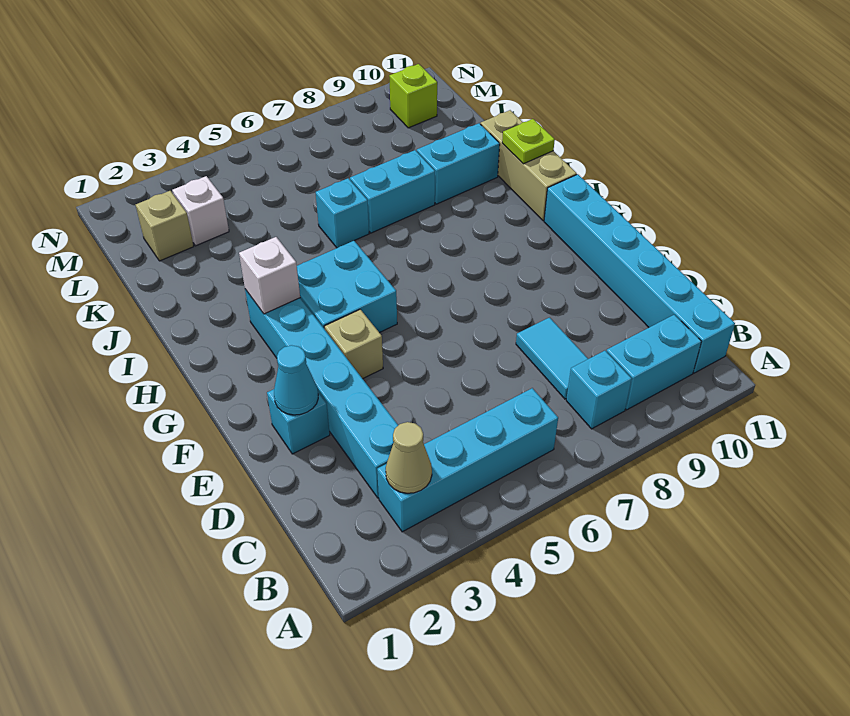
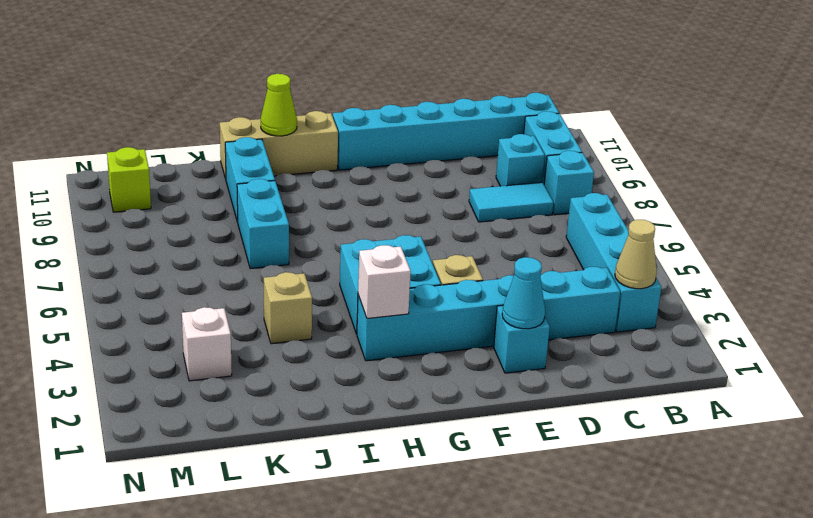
lime plate I11 level 2 -> lime cone I11 level 2
cyan brick J6 level 1 -> cyan brick C9 level 1
tan brick L2 level 1 -> tan brick J4 level 1

